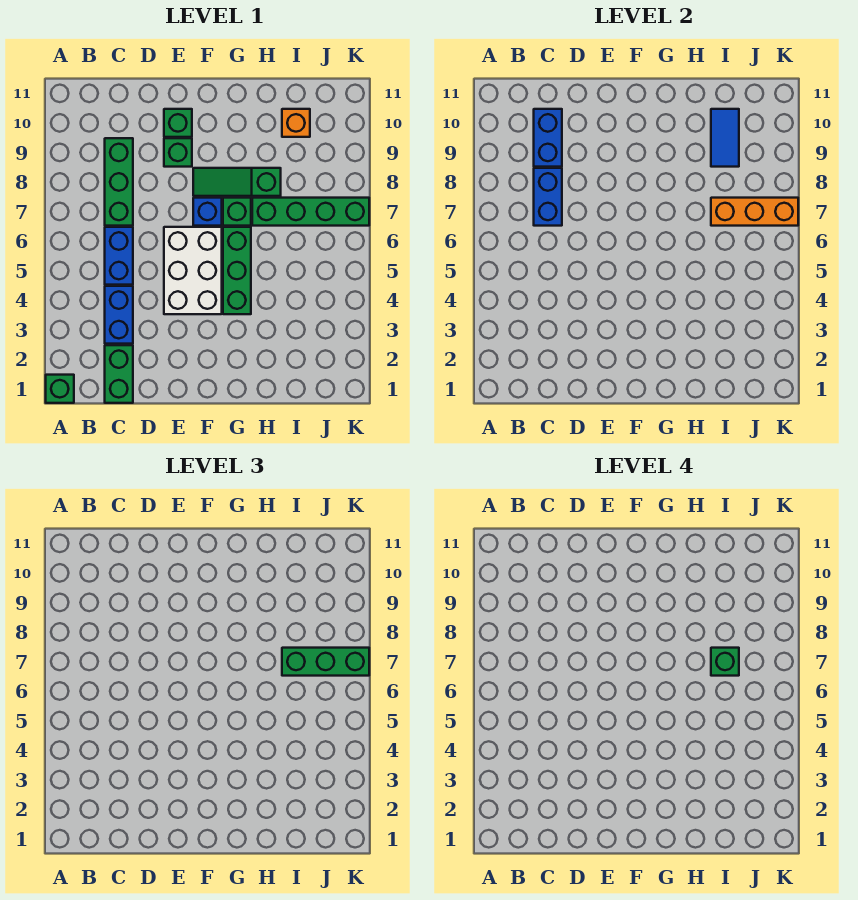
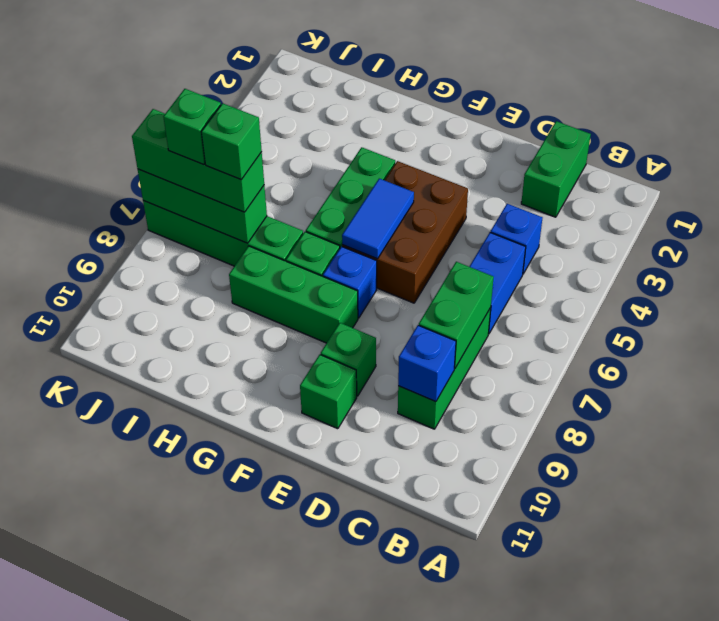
green brick A1 level 1 -> green brick J7 level 4
blue brick C3:C4 level 1 -> blue brick C4 level 1
blue brick C7:C8 level 2 -> green brick C7:C8 level 2
blue brick C9:C10 level 2 -> blue brick C9 level 2
white brick E4:F6 level 1 -> brown brick E4:F6 level 1
green slope F8:H8 level 1 top H -> green brick F8:H8 level 1
orange brick I7:K7 level 2 -> green brick I7:K7 level 2
blue tile I9:I10 level 2 -> blue tile F5:F6 level 2
orange brick I10 level 1 -> none

